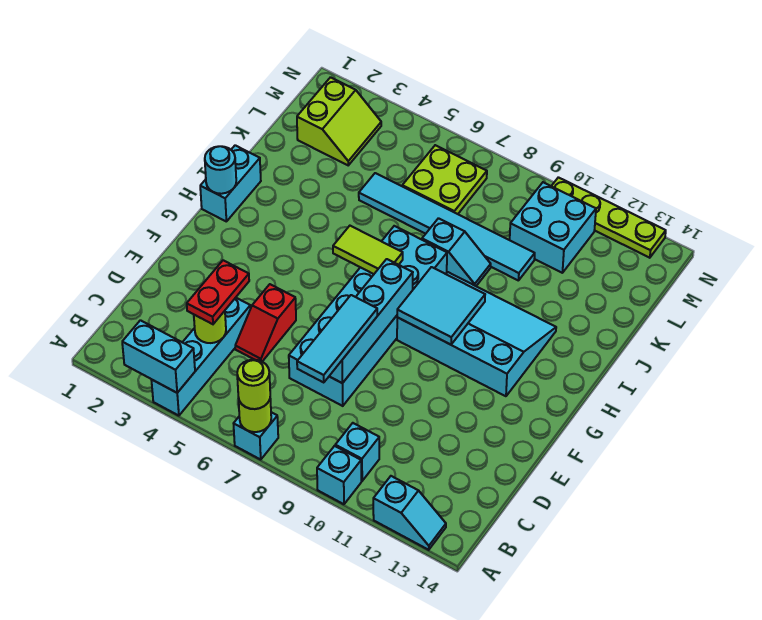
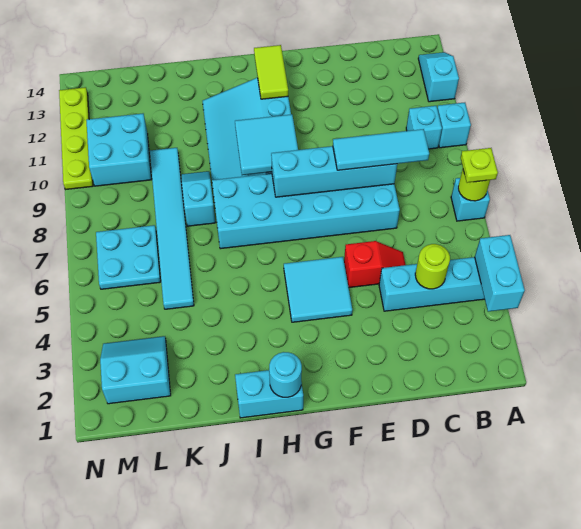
lime round brick A7 level 3 -> lime plate A7 level 3
red plate C4:D4 level 3 -> none
none -> cyan tile F4:G5 level 1
lime tile H6:H7 level 2 -> lime tile G12:G13 level 2
lime slope L2:M3 level 1 top 2 -> cyan slope L2:M3 level 1 top 2
lime plate L6:M7 level 1 -> cyan plate L6:M7 level 1

